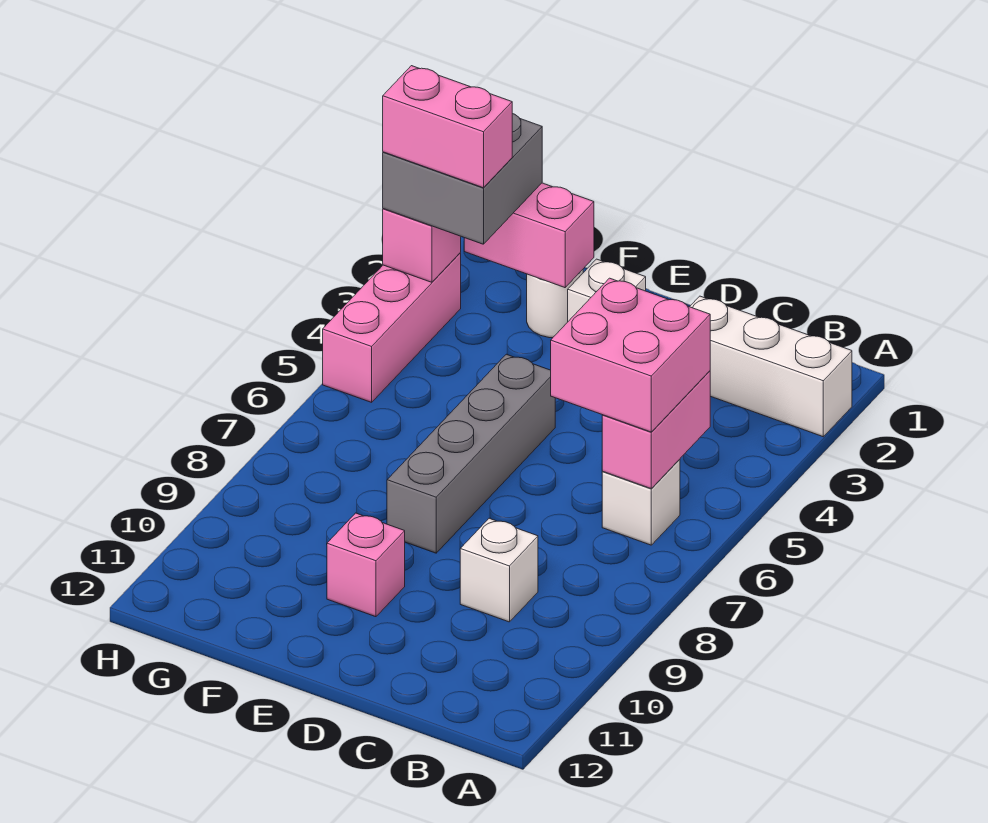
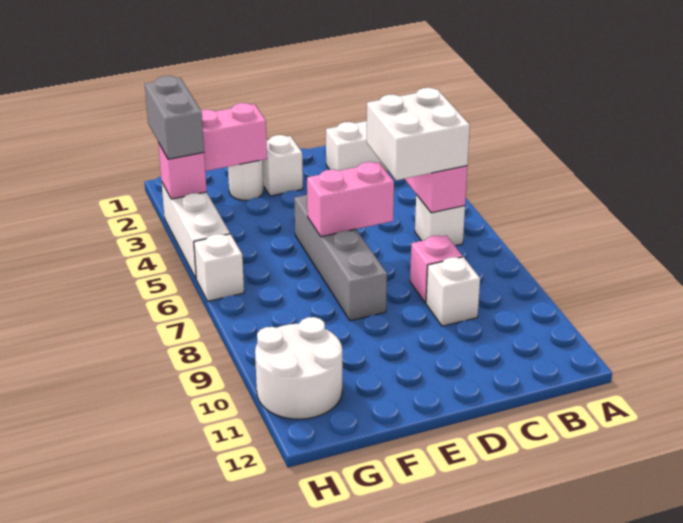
pink brick B5:C6 level 3 -> white brick B5:C6 level 3
pink brick E10 level 1 -> pink brick C8 level 1
grey brick G2:H3 level 3 -> grey brick H2:H3 level 3
pink brick G3:H3 level 4 -> pink brick D6:E6 level 2
none -> white round brick G10:H11 level 1
pink brick H3:H5 level 1 -> white brick H3:H5 level 1
none -> white brick H6 level 1

